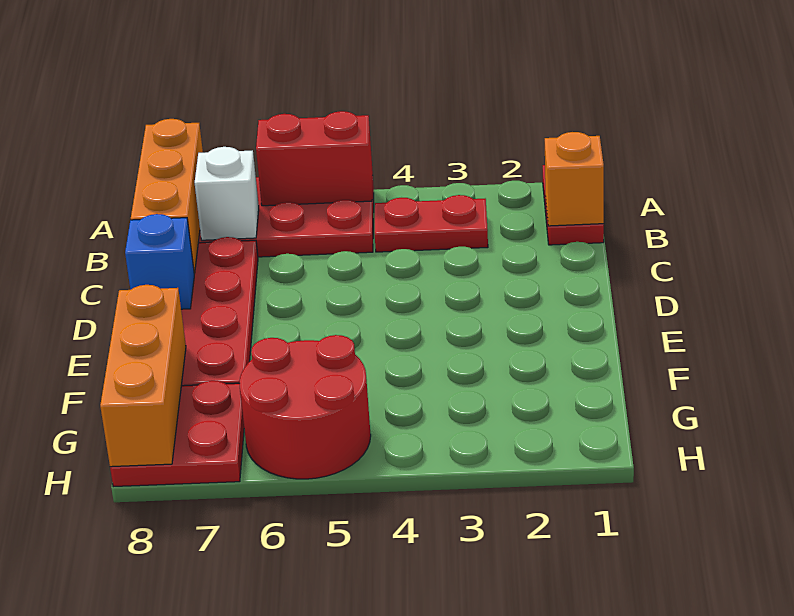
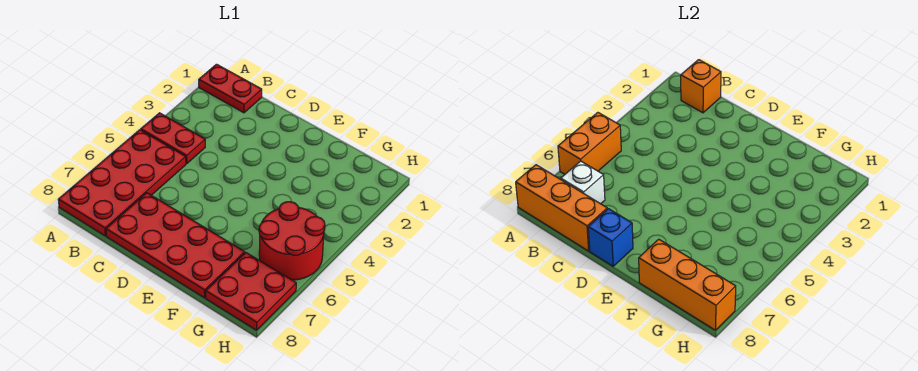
red brick A5:A6 level 2 -> orange brick A5:A6 level 2
red plate B3:B4 level 1 -> red plate A4:B4 level 1

